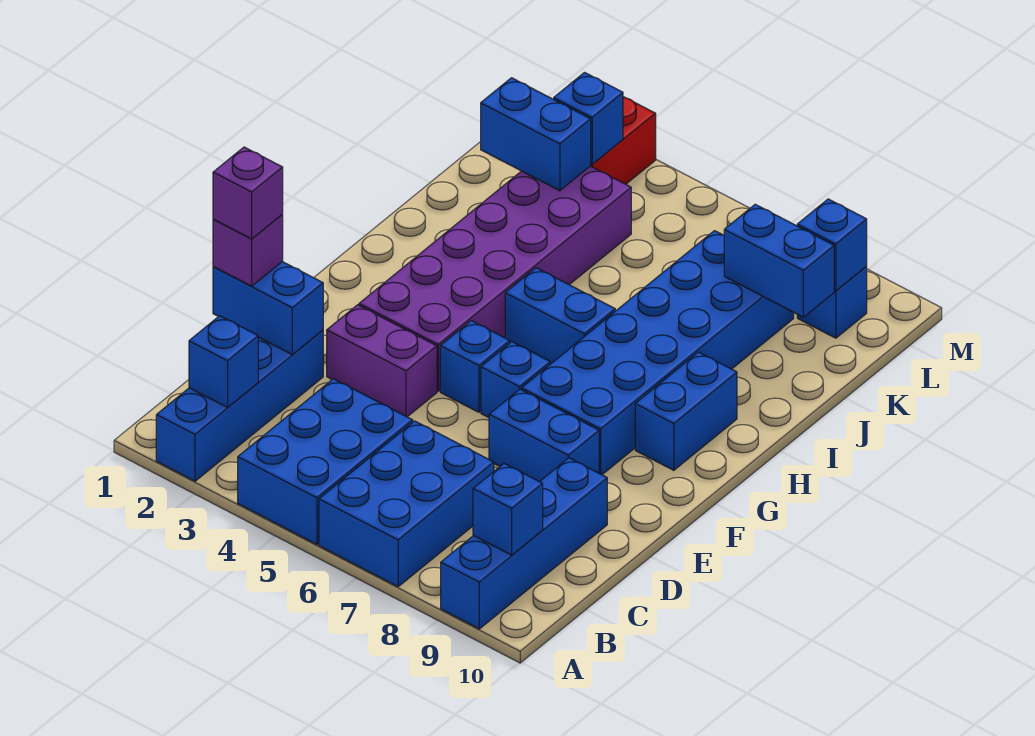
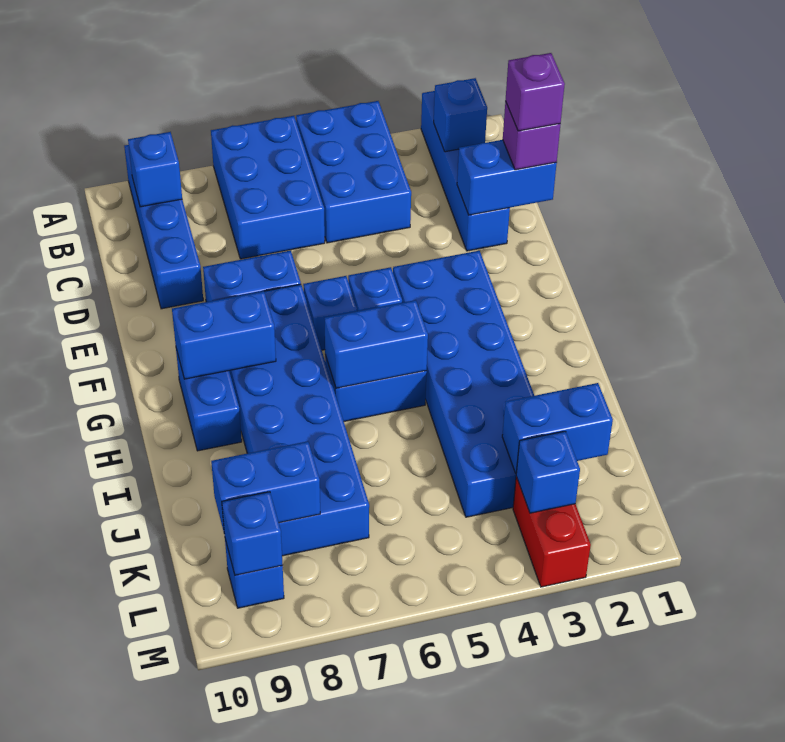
purple brick E3:E4 level 1 -> none
purple brick F3:K4 level 1 -> blue brick F3:K4 level 1
none -> blue brick G8:G9 level 2
none -> blue brick H5:H6 level 2

